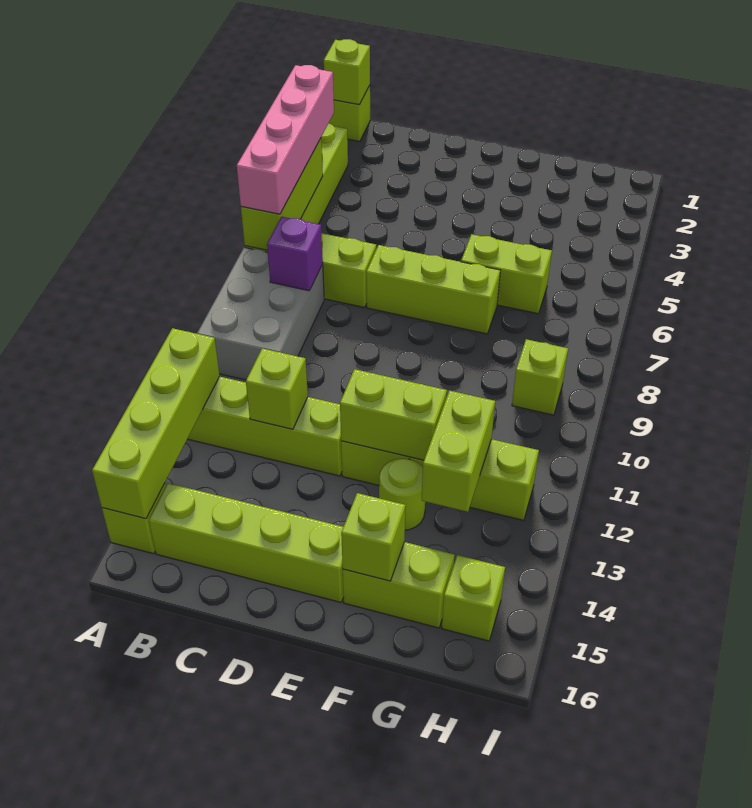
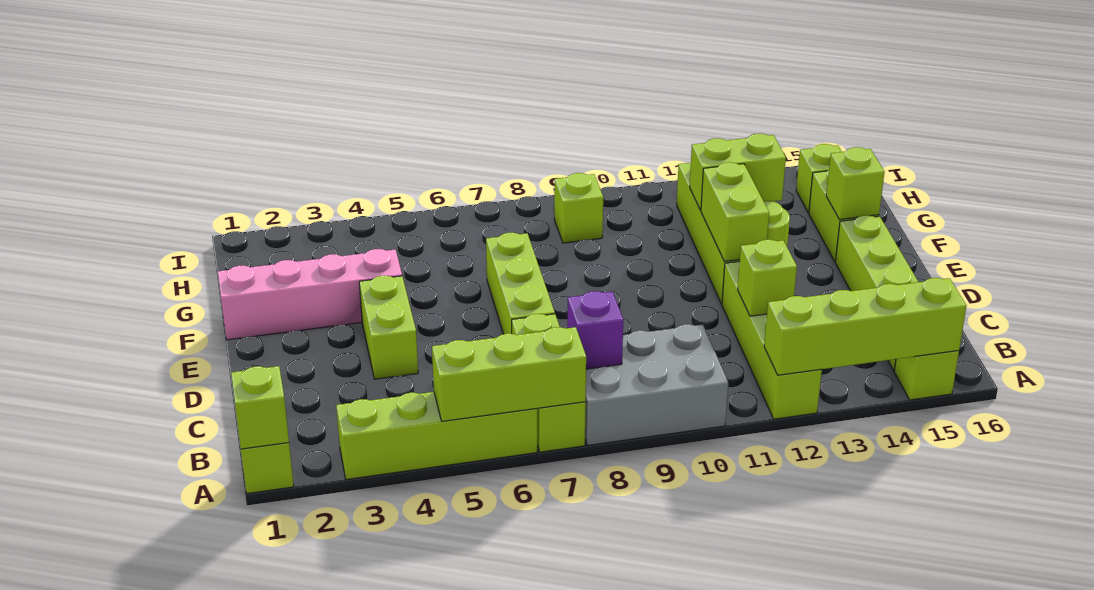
pink brick A4:A7 level 3 -> pink brick F1:F4 level 1
lime brick F6:G6 level 1 -> lime brick D4:E4 level 1

